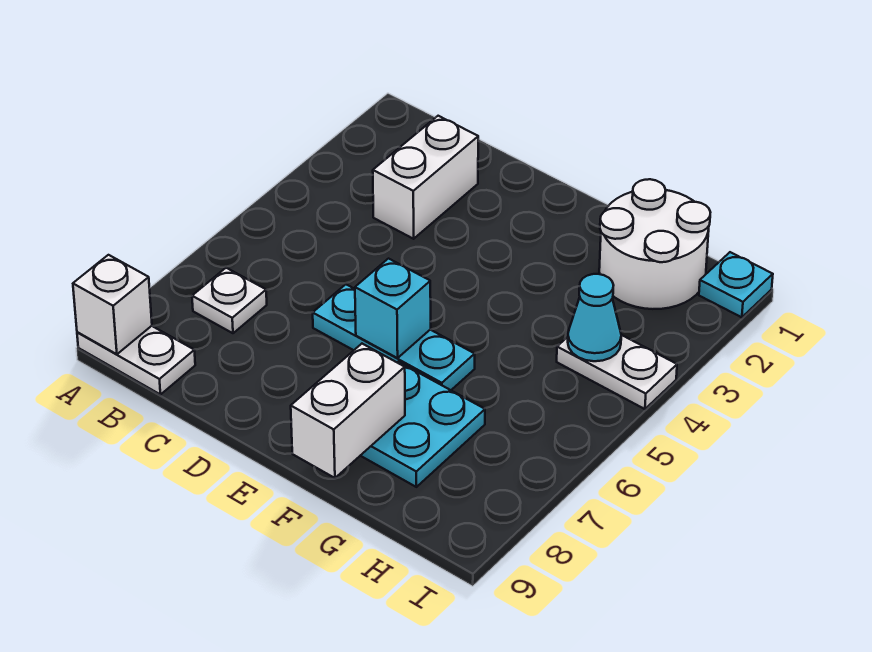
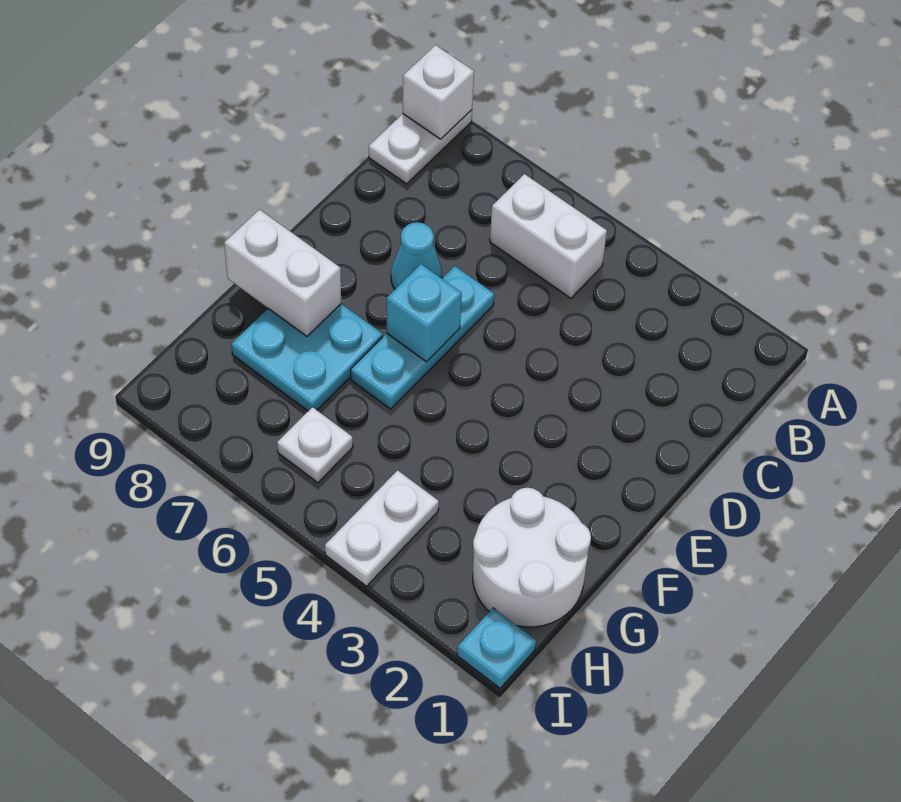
white plate B7 level 1 -> white plate H6 level 1
white brick C2:C3 level 1 -> white brick B5:B6 level 1
cyan cone H4 level 2 -> cyan cone D7 level 1

